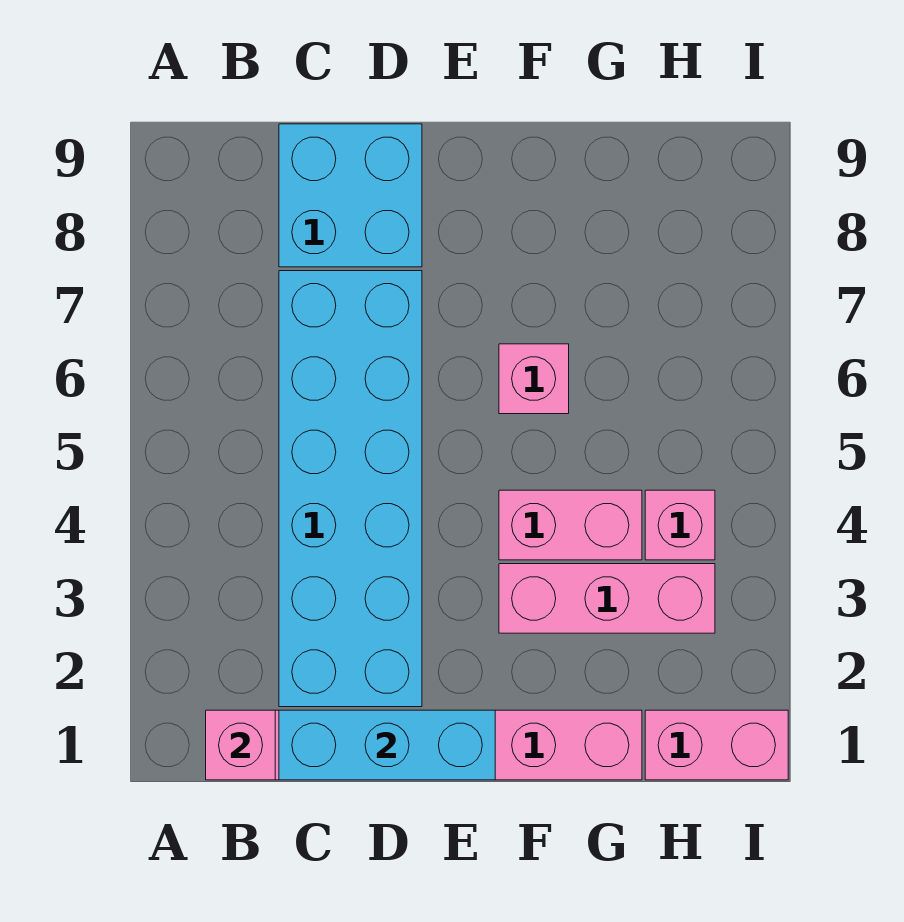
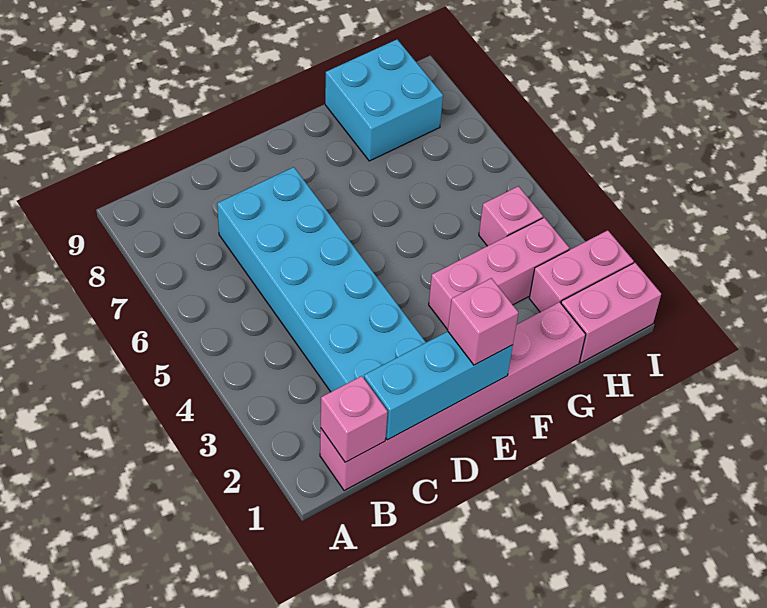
cyan brick C8:D9 level 1 -> cyan brick G8:H9 level 1
pink brick F4:G4 level 1 -> pink brick H2:I2 level 1
pink brick F6 level 1 -> pink brick E1 level 3

